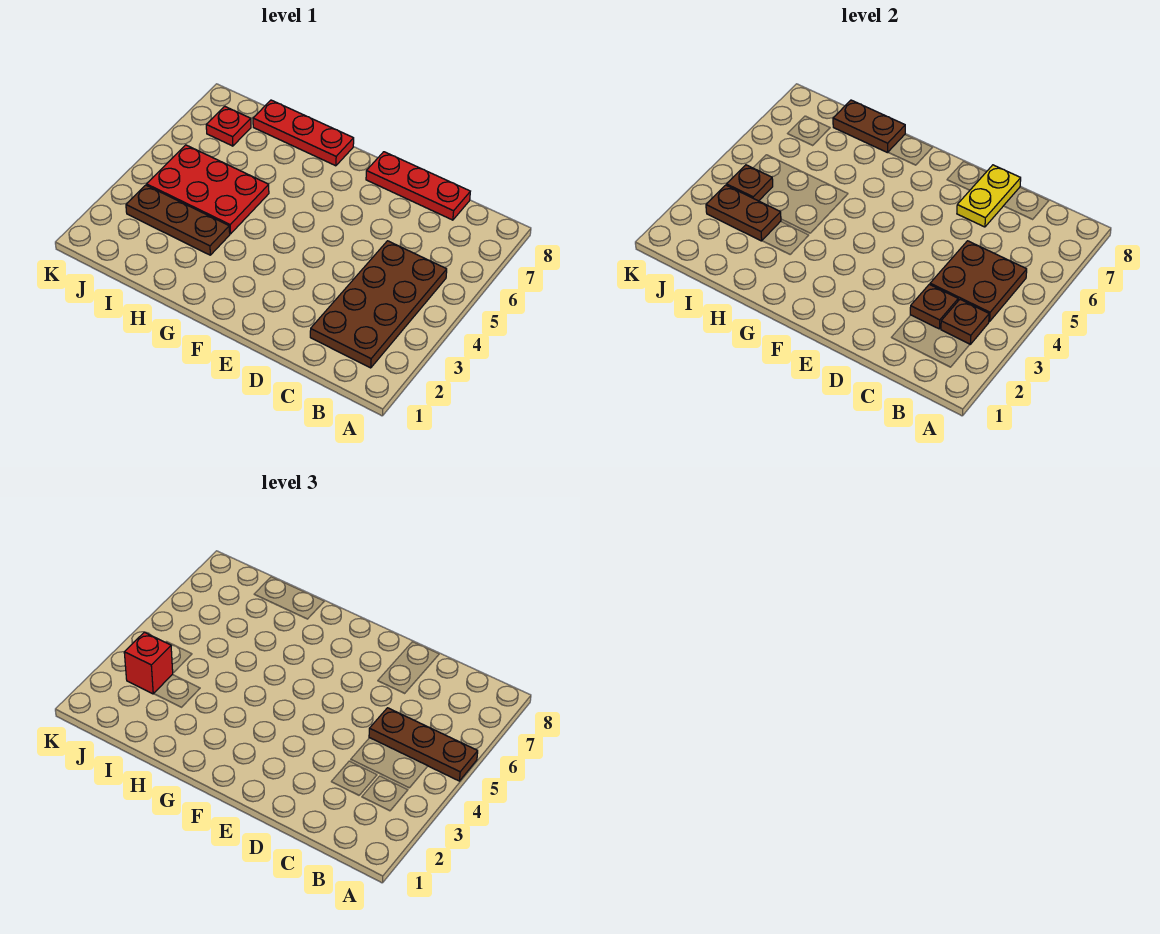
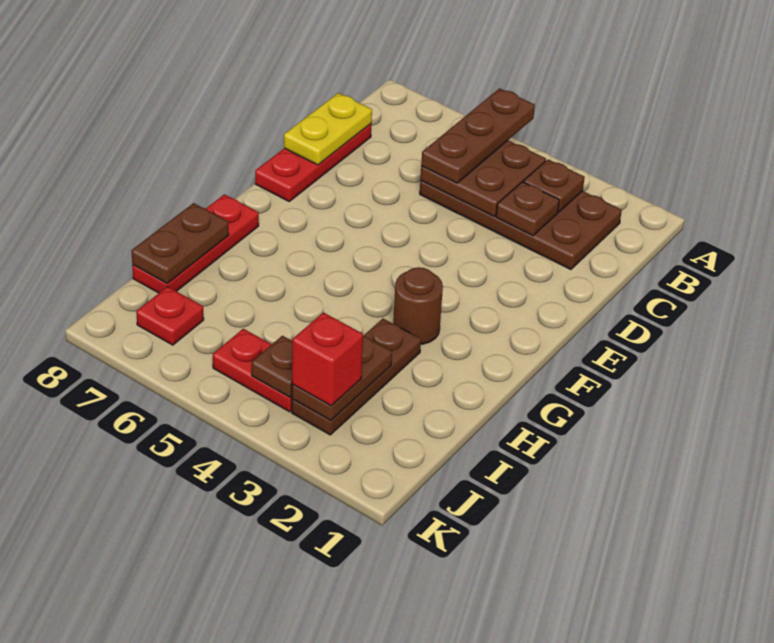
yellow plate D7:D8 level 2 -> yellow plate C8:D8 level 2
none -> brown round brick G3 level 1
red plate H4:J5 level 1 -> red plate J4:J5 level 1

